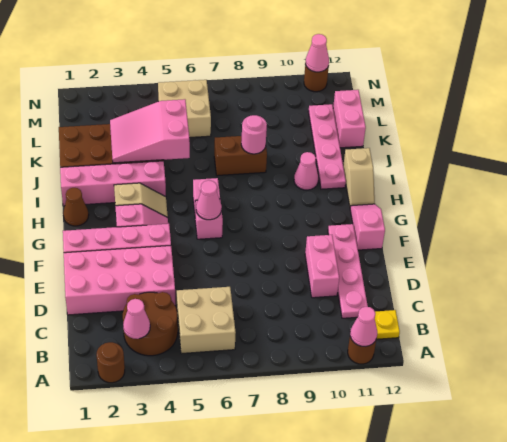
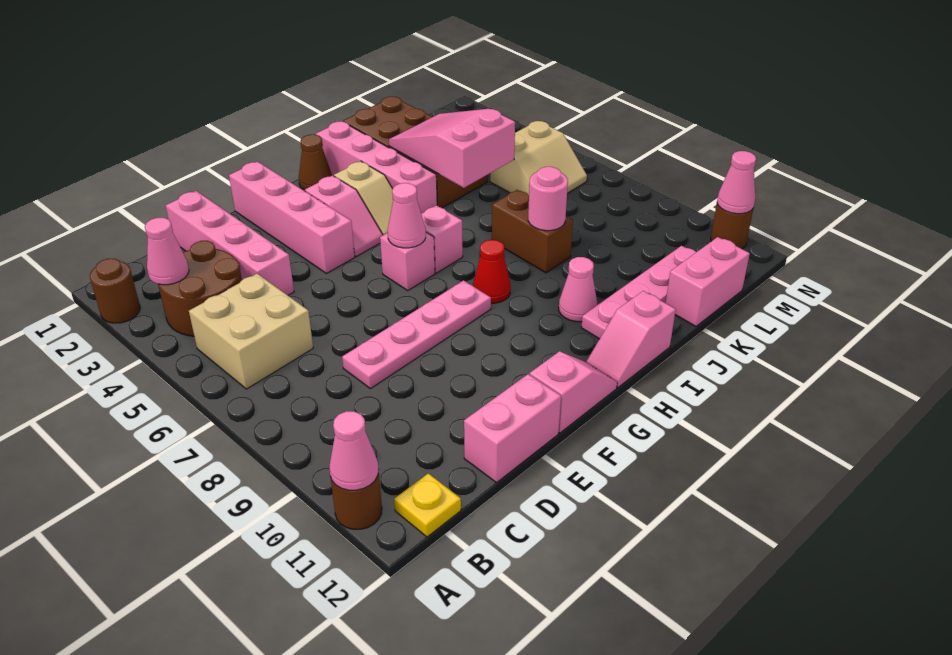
pink plate C11:F11 level 1 -> pink plate D8:G8 level 1
pink brick D1:E4 level 1 -> pink brick D1:D4 level 1
pink brick D10:E10 level 1 -> pink brick D12:E12 level 1
none -> red cone H8 level 1
tan slope H12:I12 level 1 top I -> pink slope H12:I12 level 1 top I
tan brick L5:M6 level 1 -> tan slope L5:M6 level 1 top 5

